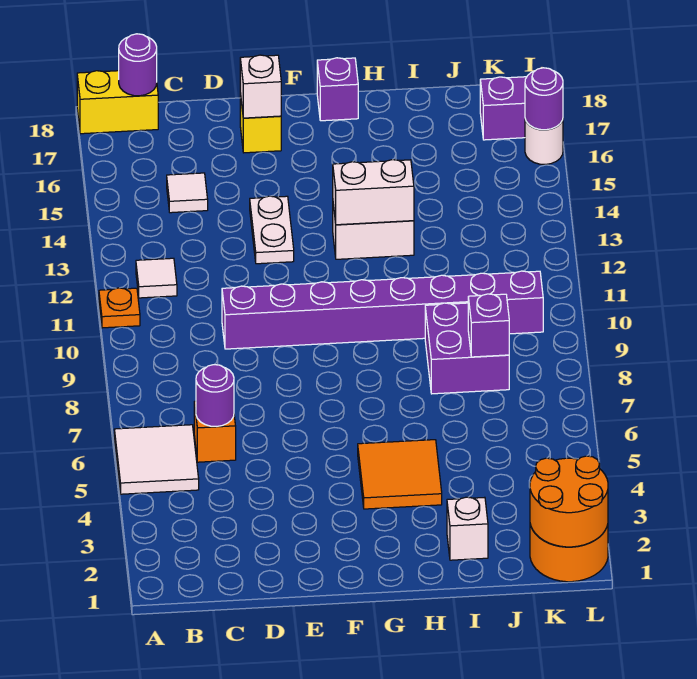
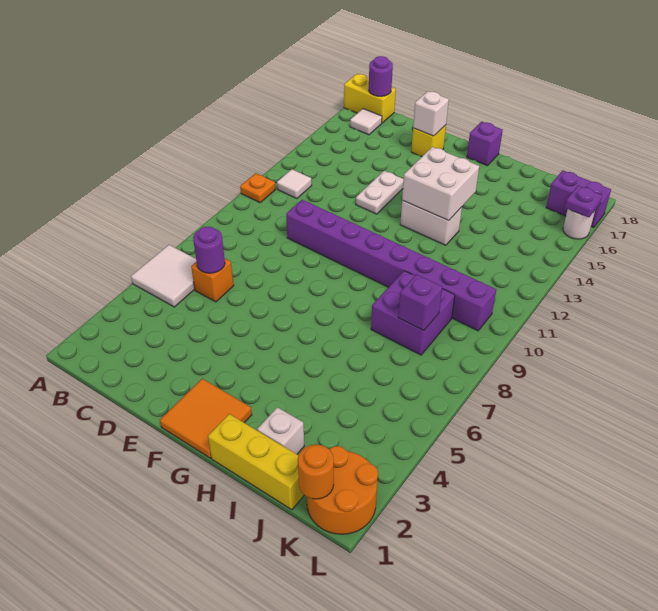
white tile C15 level 1 -> white tile B17 level 1
orange tile G4:H5 level 1 -> orange tile F1:G2 level 1
white brick G13:H13 level 2 -> white brick G13:H14 level 2
none -> yellow brick H1:J1 level 1
orange round brick K1:L2 level 2 -> orange round brick K1 level 2
purple round brick L16 level 2 -> purple plate L16 level 2

